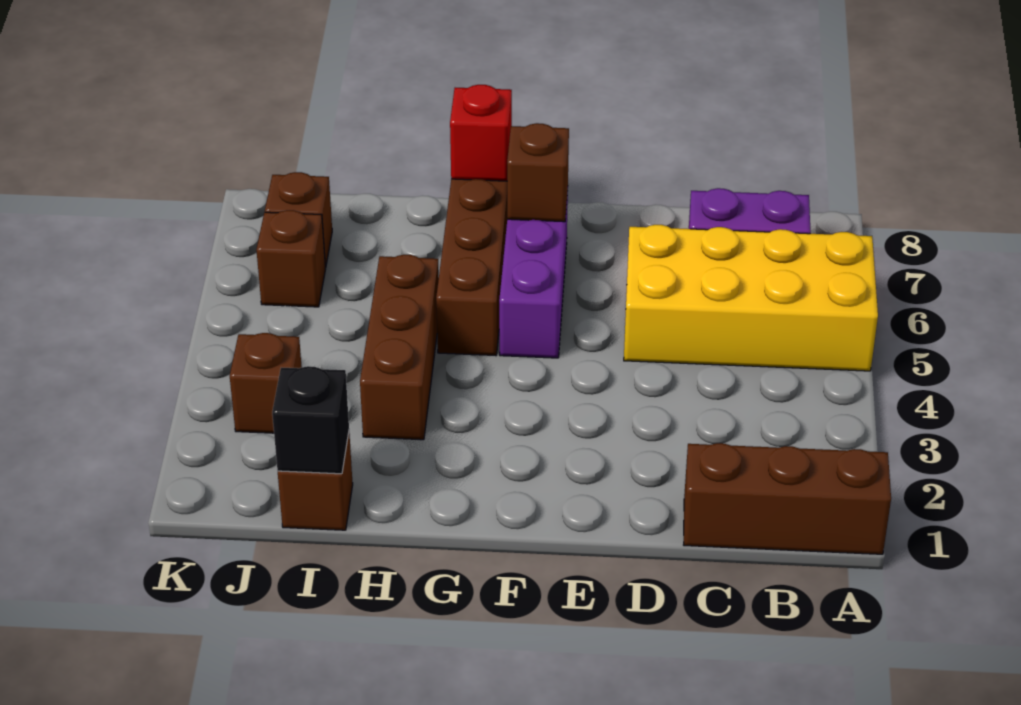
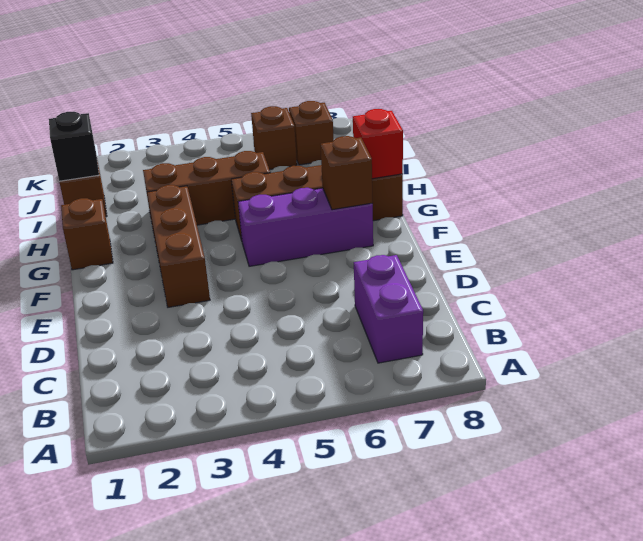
brown brick A1:C1 level 1 -> brown brick E3:G3 level 1
yellow brick A5:D6 level 1 -> none
brown brick J3 level 1 -> brown brick G1 level 1

